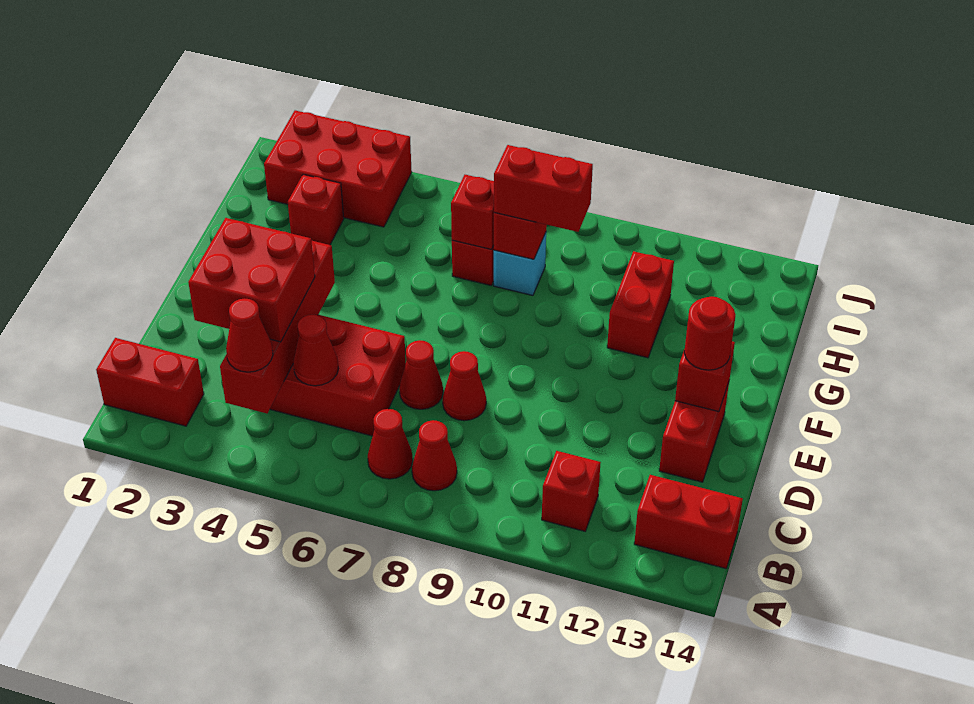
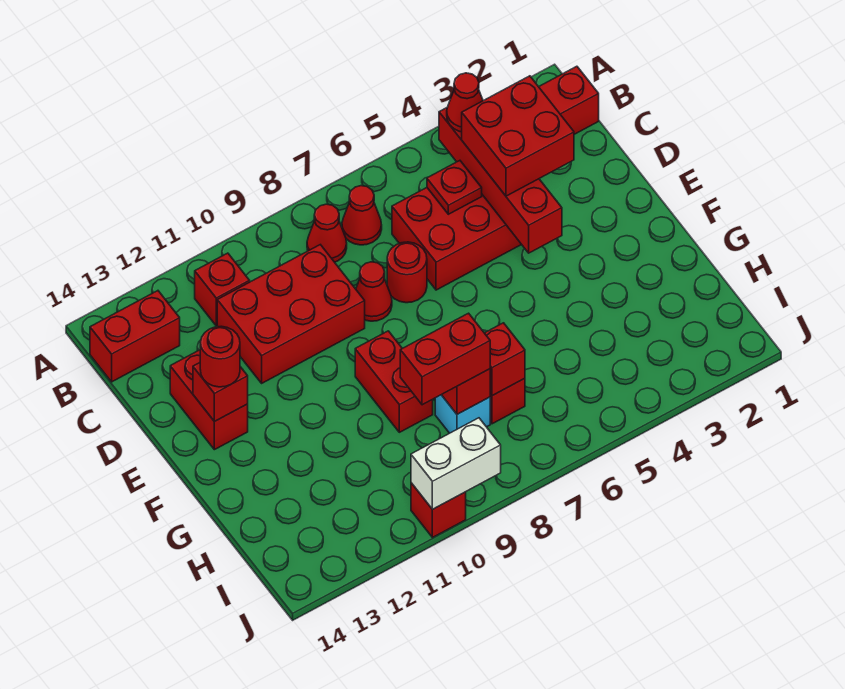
red cone C5 level 2 -> red plate C5 level 2
red cone D7 level 1 -> red round brick D7 level 1
red brick G11:H11 level 1 -> red brick F9:G9 level 1
red brick H3 level 1 -> red brick J10 level 1
red brick I2:J4 level 1 -> red brick C9:D11 level 1
none -> white brick J9:J10 level 2

